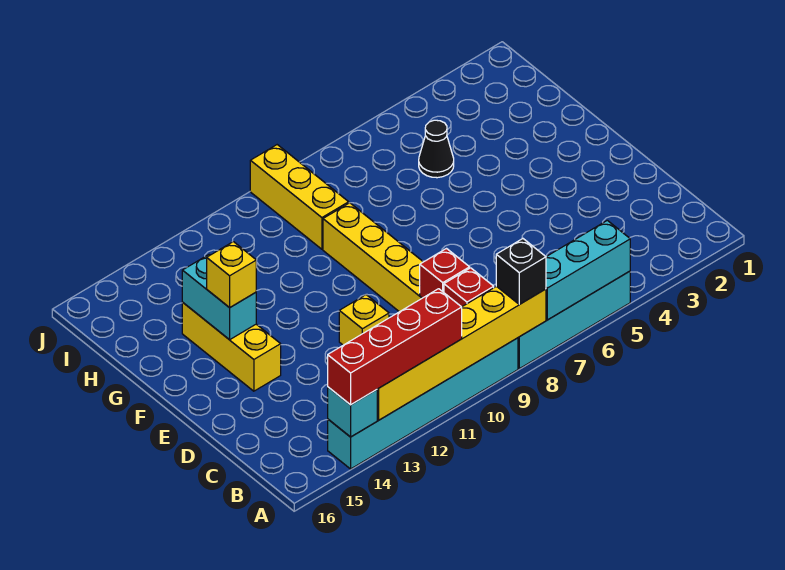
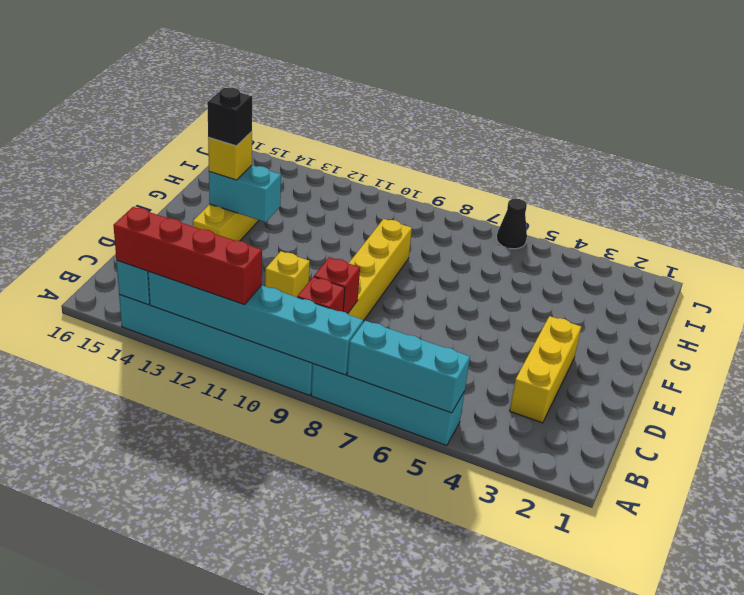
yellow brick A8:A13 level 2 -> cyan brick A8:A13 level 2
black brick A8 level 3 -> black brick F14 level 4
cyan brick F14:G14 level 2 -> cyan brick F13:F14 level 2
black cone H5 level 1 -> black cone J6 level 1
yellow brick H9:J9 level 1 -> yellow brick C3:E3 level 1

